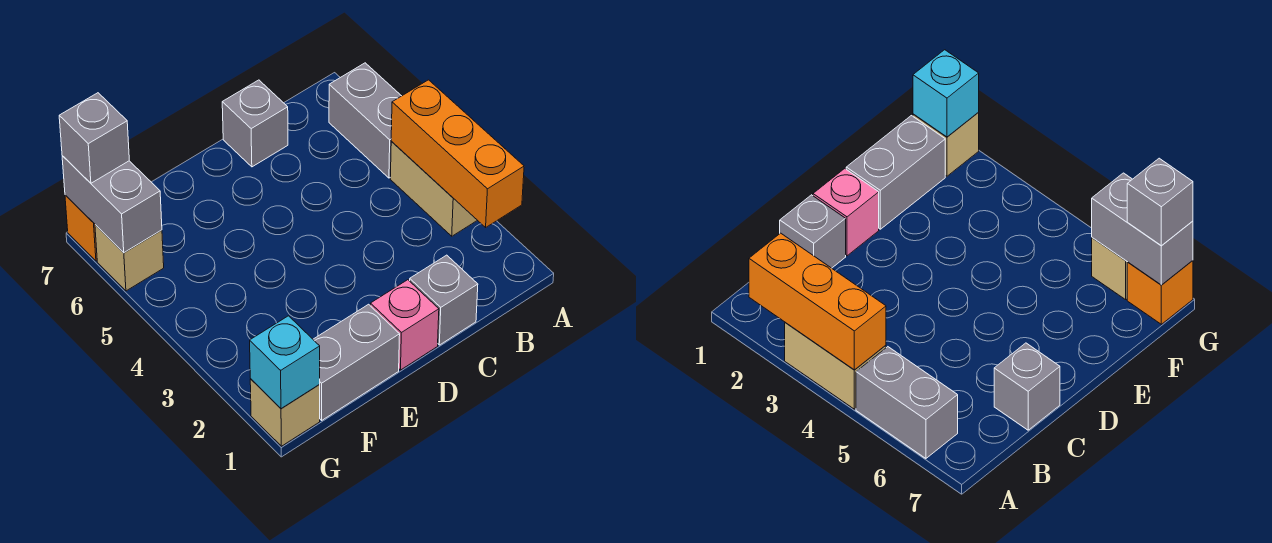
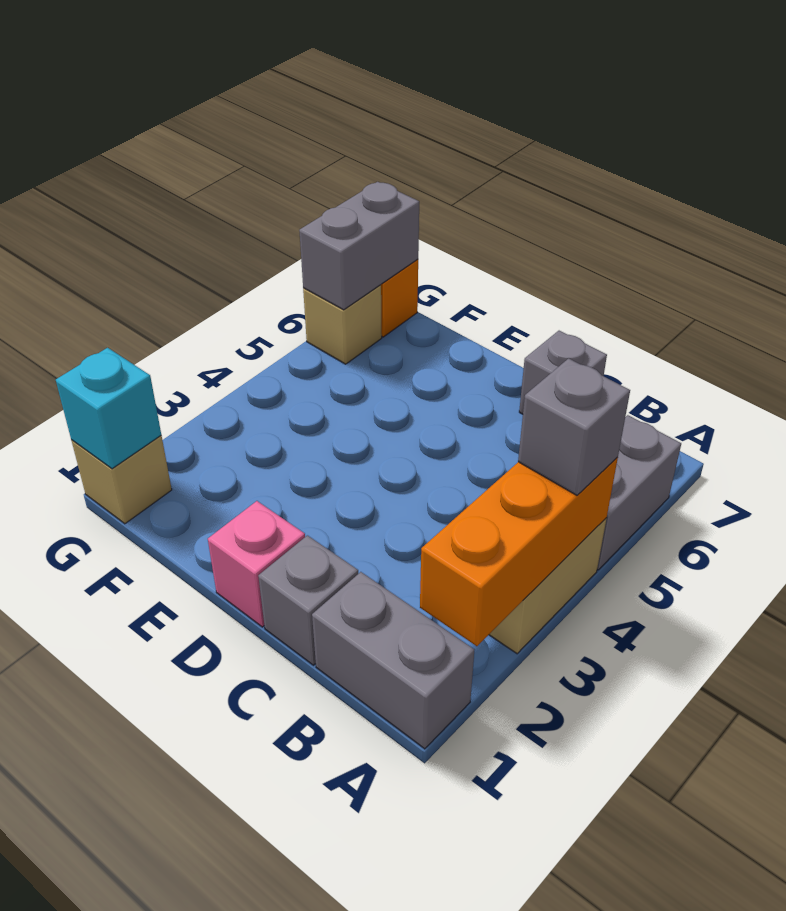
grey brick E1:F1 level 1 -> grey brick A1:B1 level 1
grey brick G7 level 3 -> grey brick A4 level 3

